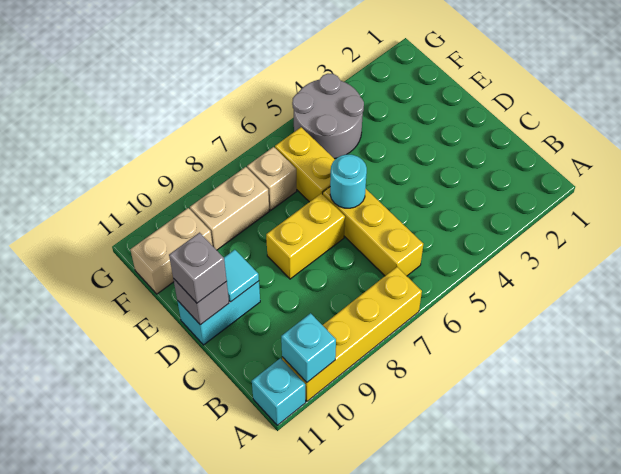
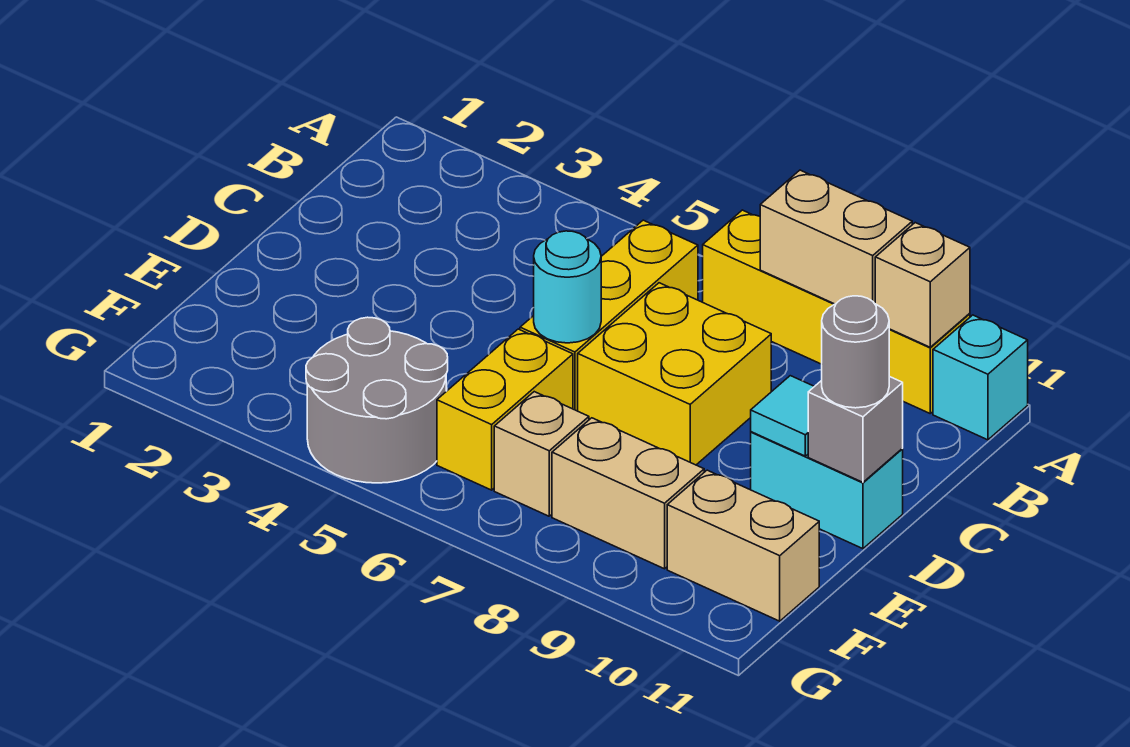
none -> tan brick A8:A9 level 2
cyan brick A10 level 2 -> tan brick A10 level 2
yellow brick D7:D8 level 1 -> yellow brick C7:D8 level 1
grey brick D11 level 3 -> grey round brick D11 level 3

